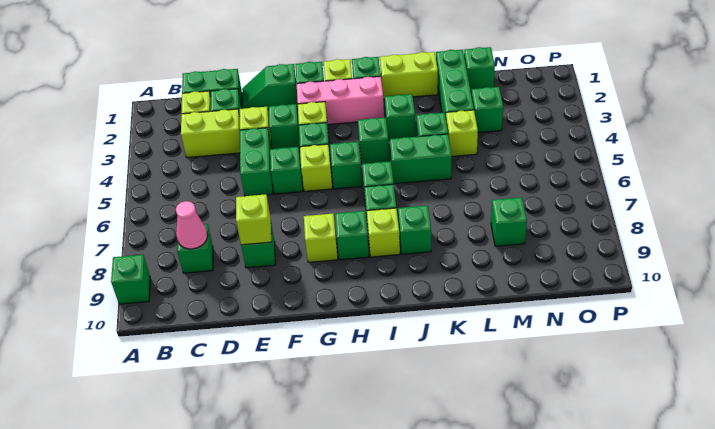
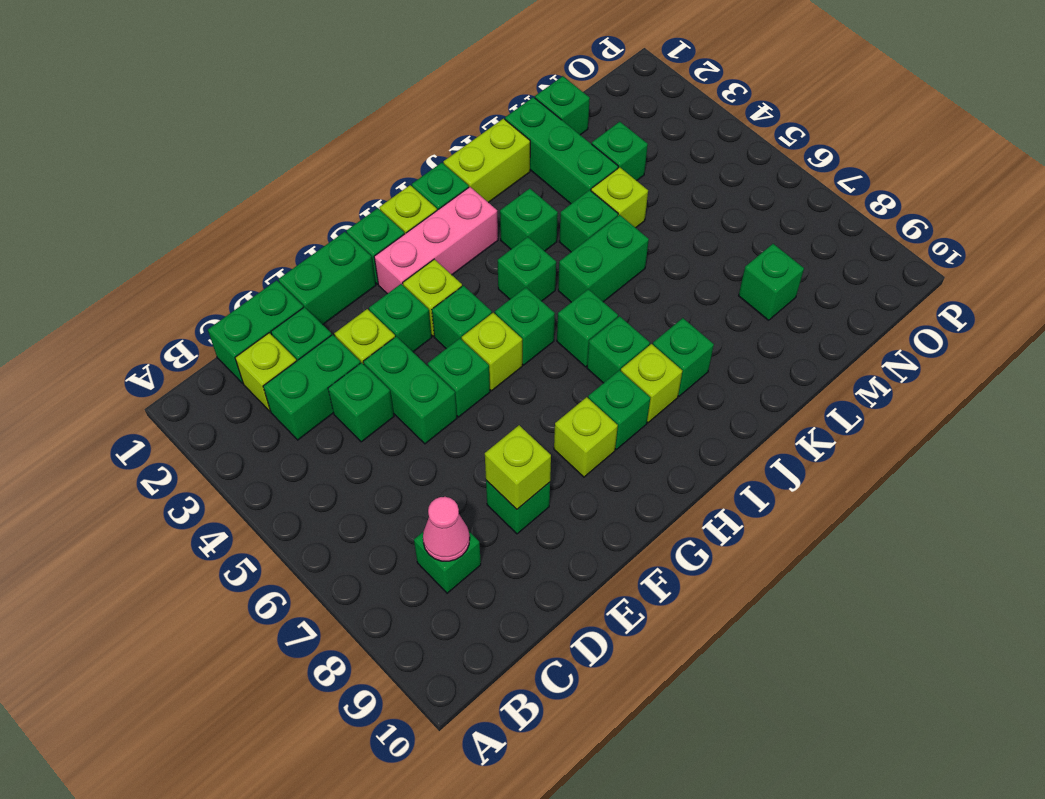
green brick A9 level 1 -> green brick D4 level 1
lime brick C3:D3 level 1 -> green brick C3:D3 level 1
green slope E1:F1 level 1 top F -> green brick E1:F1 level 1

